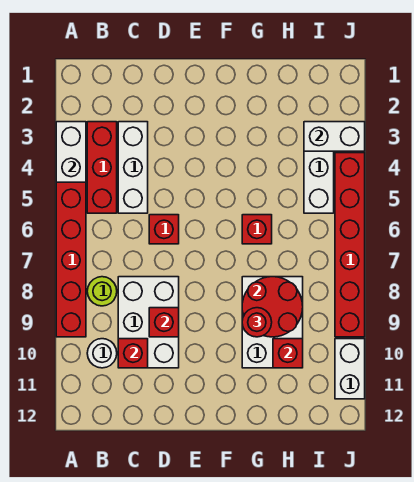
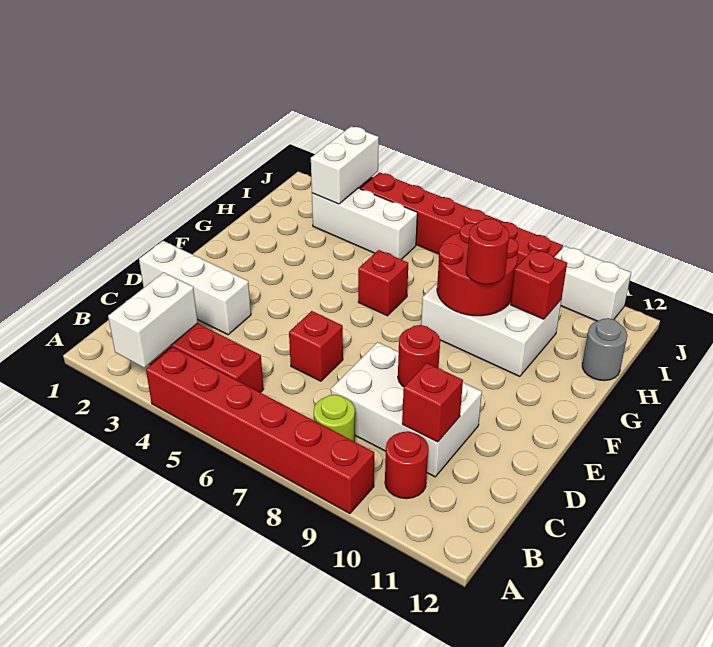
white brick A3:A4 level 2 -> white brick A3:B3 level 2
white round brick B10 level 1 -> red round brick B10 level 1
white brick C3:C5 level 1 -> white brick D1:D3 level 1
red brick D9 level 2 -> red round brick D9 level 2
none -> grey round brick H12 level 1

